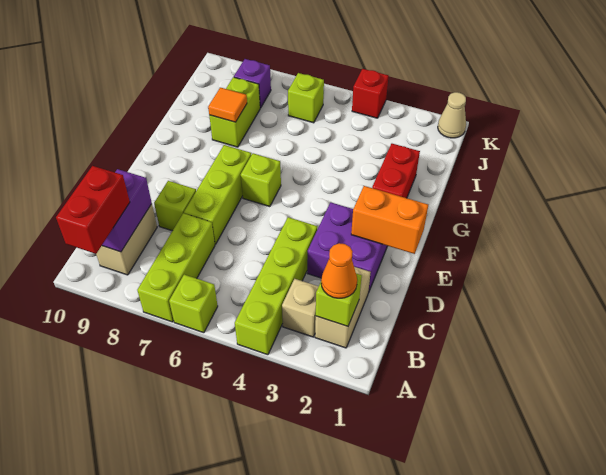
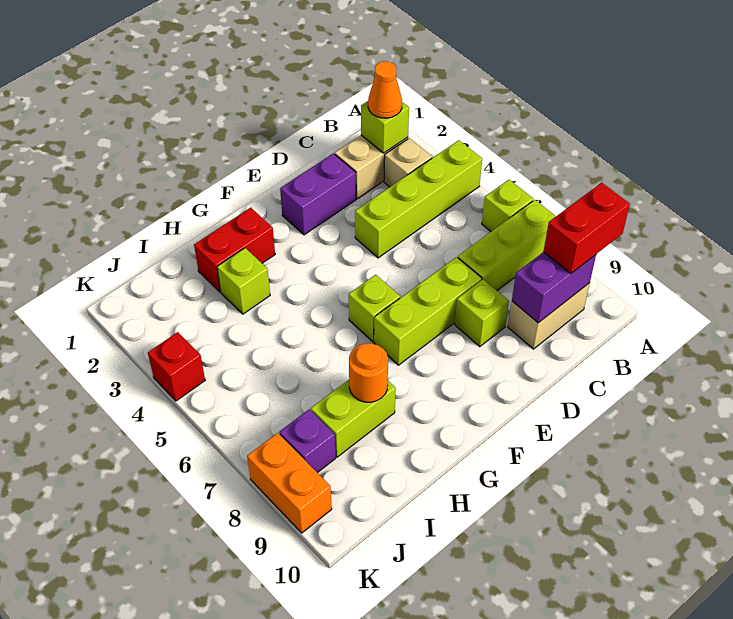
purple brick D2:E3 level 1 -> purple brick D2:E2 level 1
orange brick E1:E2 level 2 -> orange brick K8:K9 level 1
orange tile H8 level 2 -> orange round brick H8 level 2
lime brick J6 level 1 -> lime brick H3 level 1
tan cone K1 level 1 -> none

